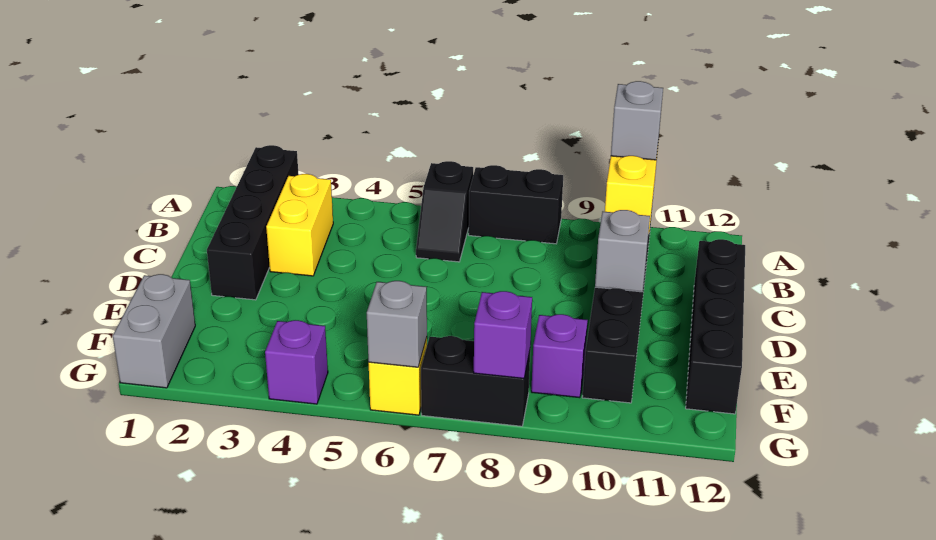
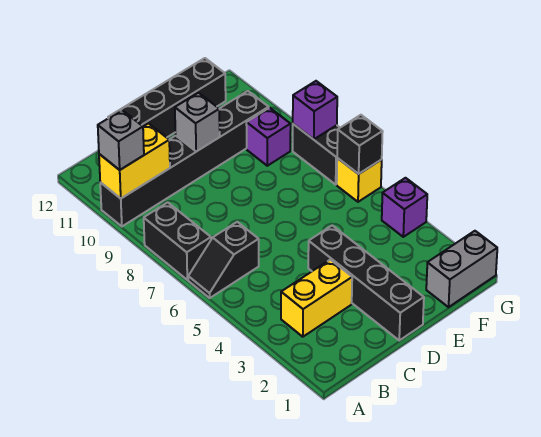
black brick A2:D2 level 1 -> black brick D1:D4 level 1
black slope A6:B6 level 1 top A -> black slope A6:B6 level 1 top B
grey brick G6 level 2 -> black brick G6 level 2

